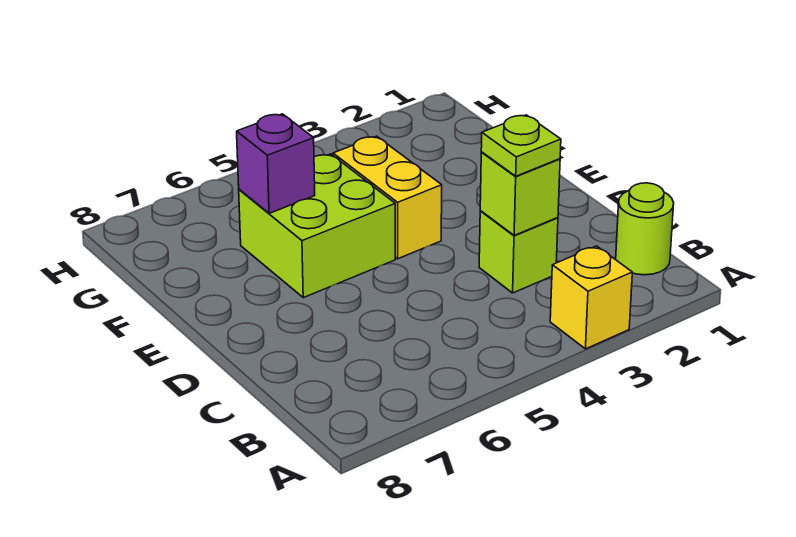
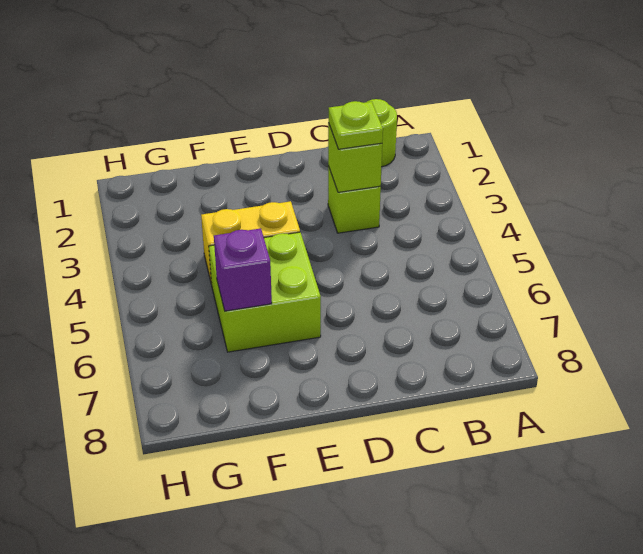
yellow brick A3 level 1 -> none

